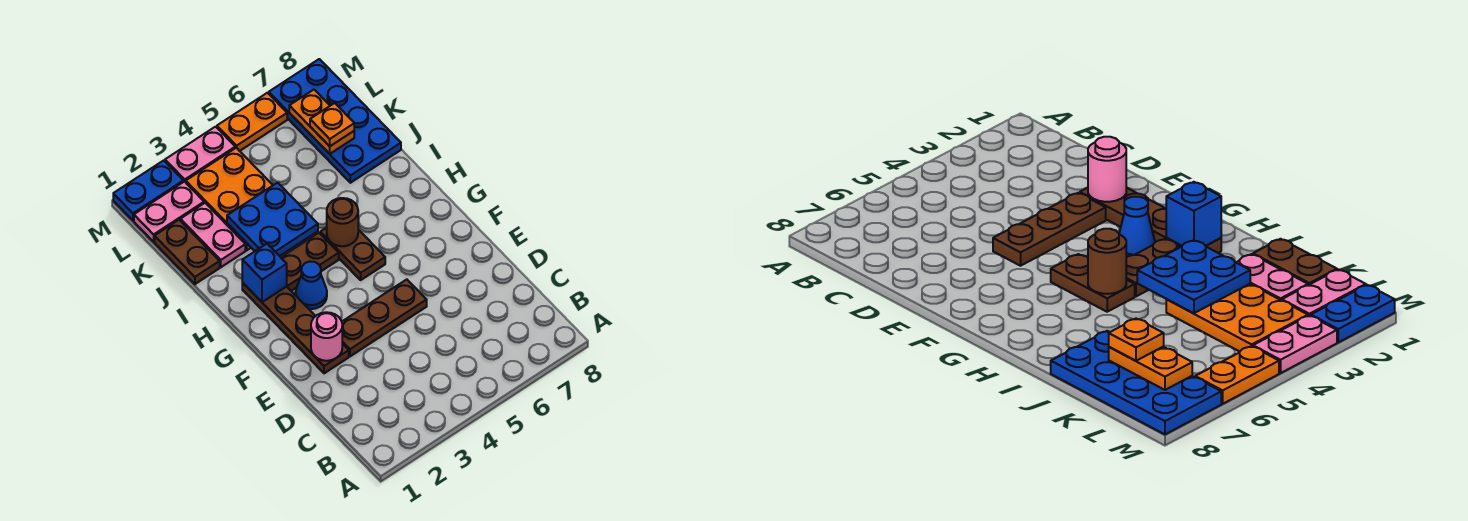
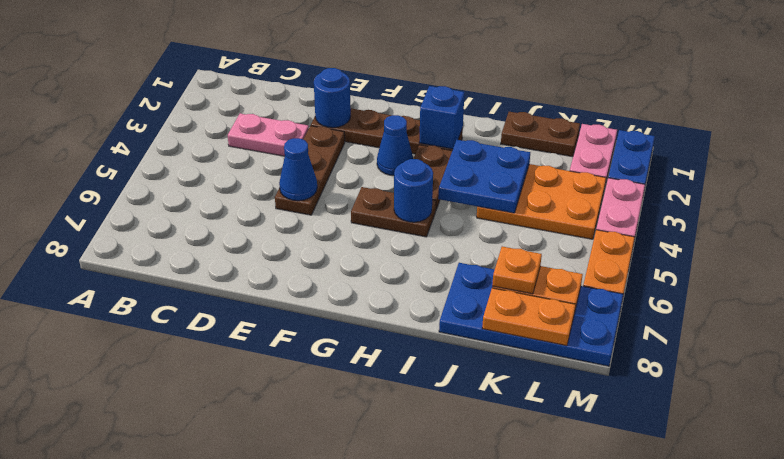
pink round brick E2 level 2 -> blue round brick E2 level 2
none -> blue cone E5 level 2
brown round brick H5 level 2 -> blue round brick H5 level 2
pink plate J2:K2 level 1 -> pink plate C3:D3 level 1
none -> orange plate K8:L8 level 2

